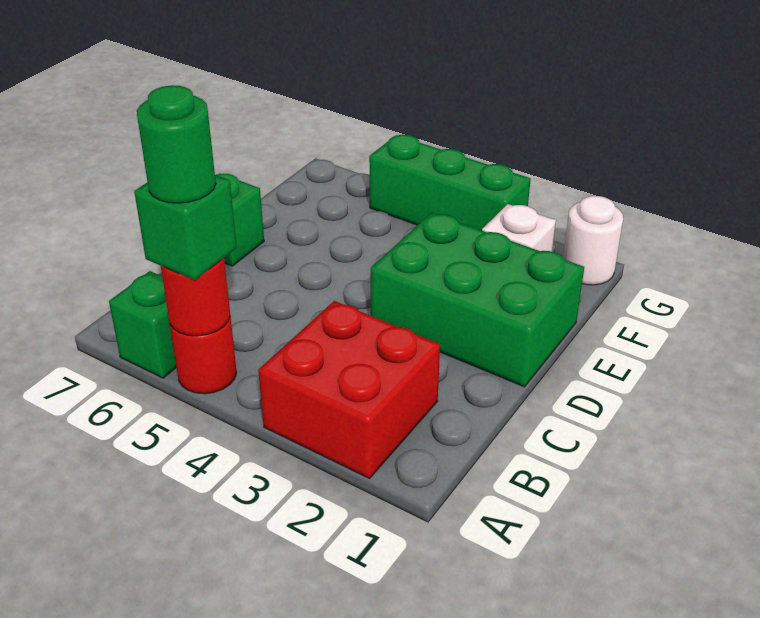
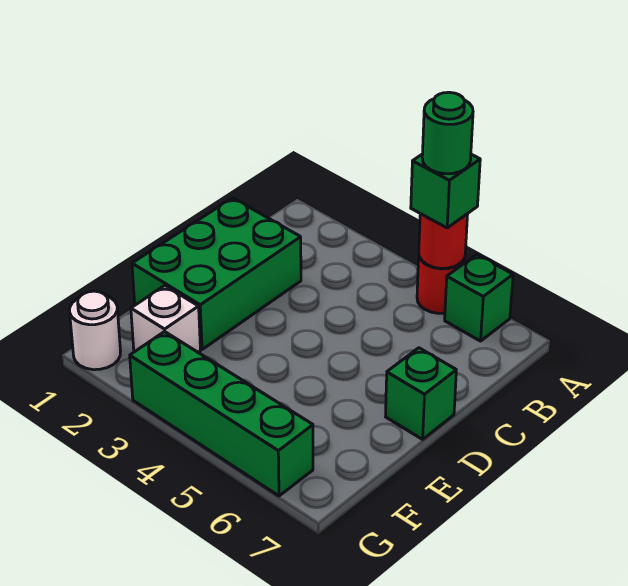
red brick A2:B3 level 1 -> none
green brick D1:E3 level 1 -> green brick C1:E2 level 1
green brick G3:G5 level 1 -> green brick G3:G6 level 1

